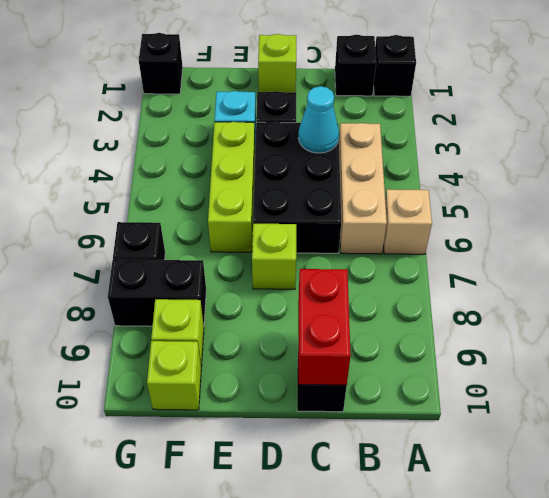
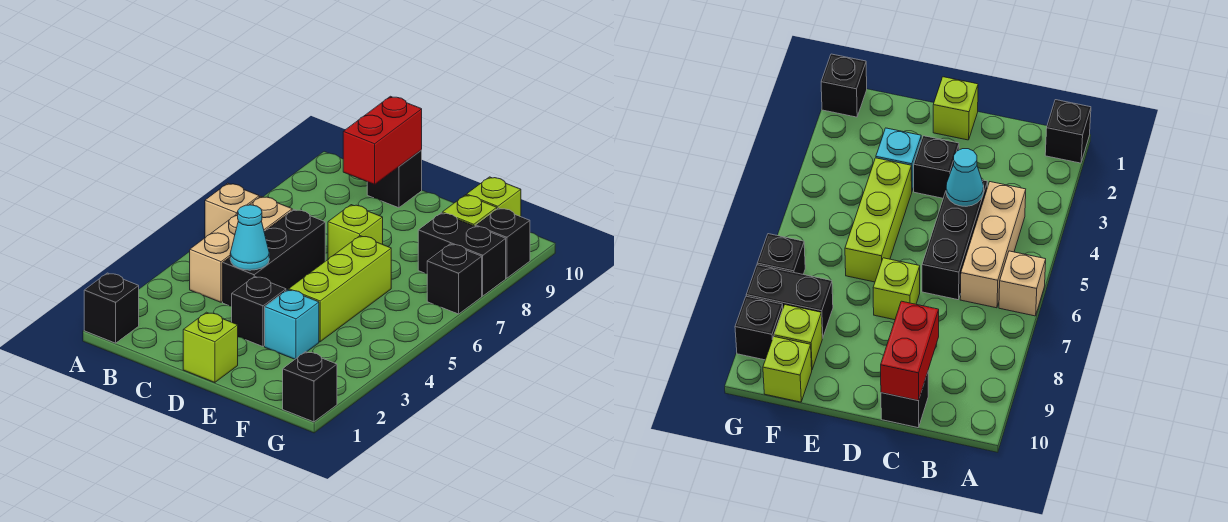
black brick B1 level 1 -> black brick G9 level 1
black brick C4:D6 level 1 -> black brick C4:C6 level 1

